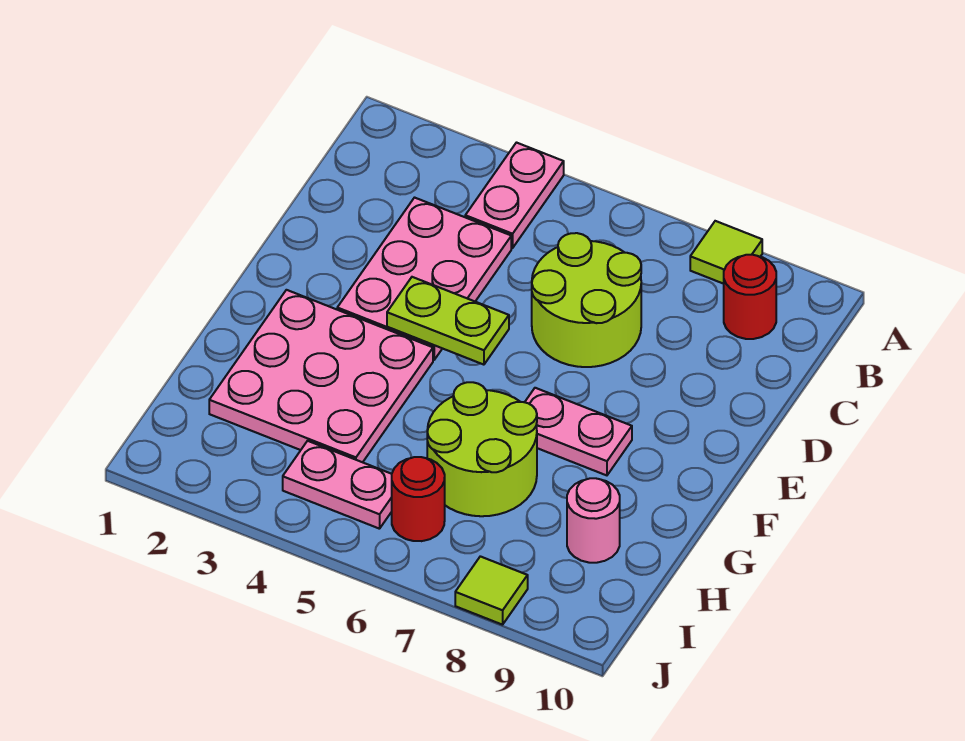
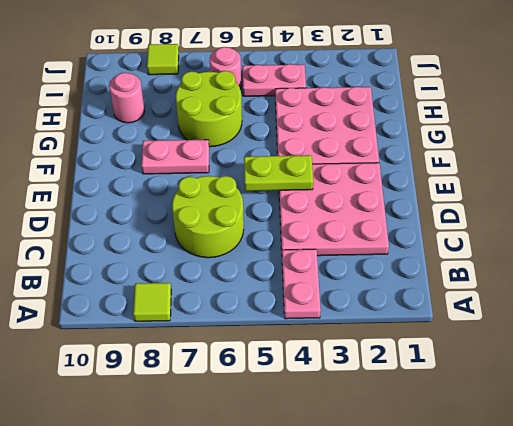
red round brick B9 level 1 -> none
pink plate C3:E4 level 1 -> pink plate C2:E4 level 1
red round brick I6 level 1 -> pink round brick I6 level 1

